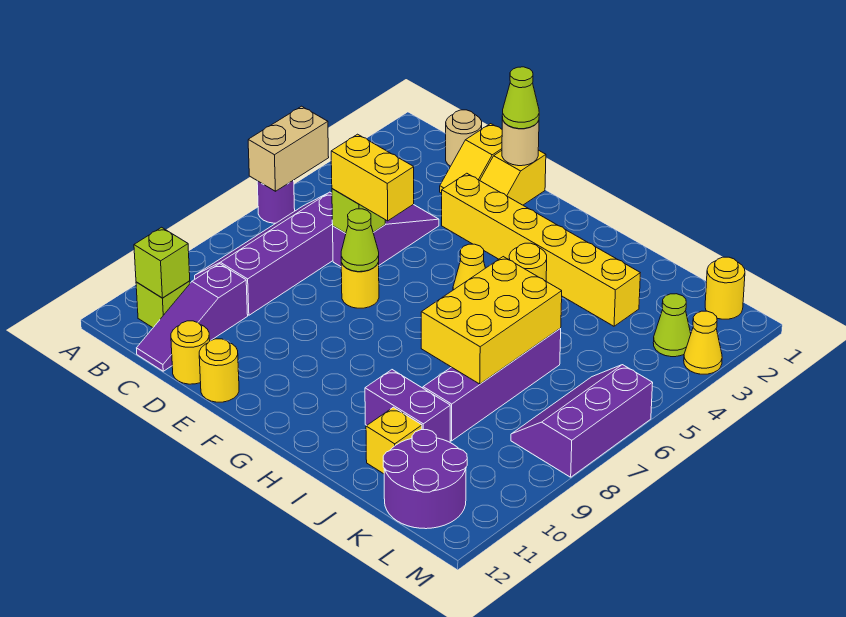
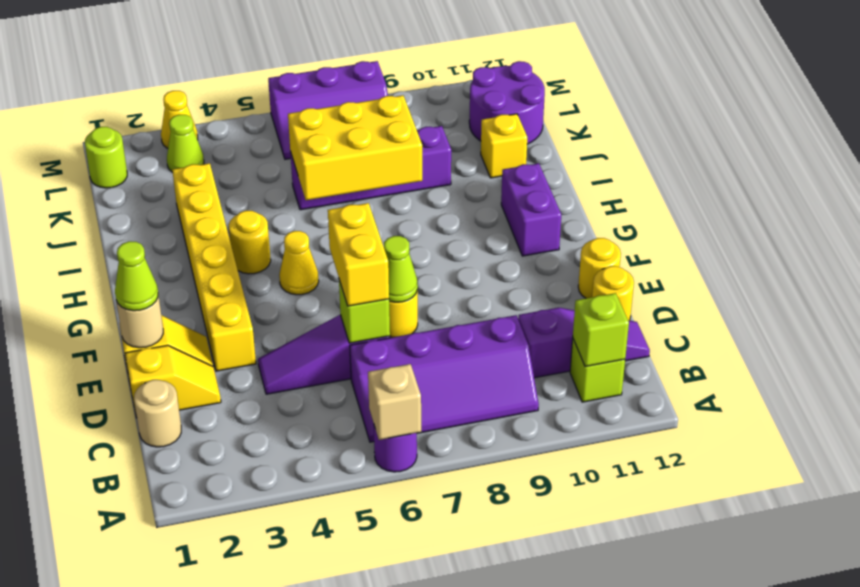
tan brick A5:A6 level 2 -> tan brick A6 level 2
purple brick I10:J10 level 1 -> purple brick G11:H11 level 1
yellow round brick L1 level 1 -> lime round brick L1 level 1

